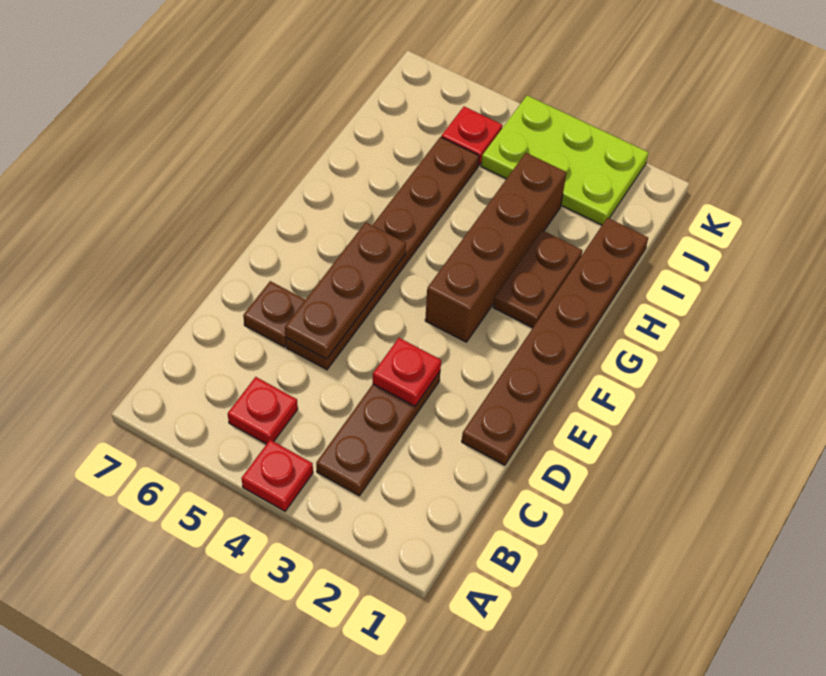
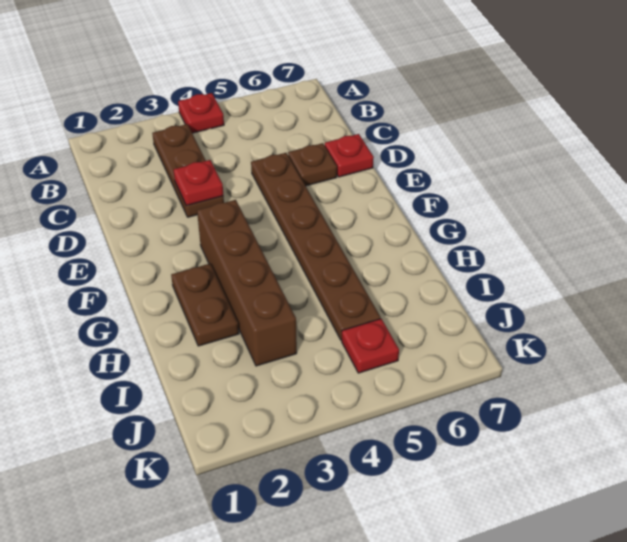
red plate B5 level 1 -> red plate D7 level 1
brown plate D1:I1 level 1 -> none
brown plate D5:F5 level 2 -> none
lime plate J2:K4 level 1 -> none

